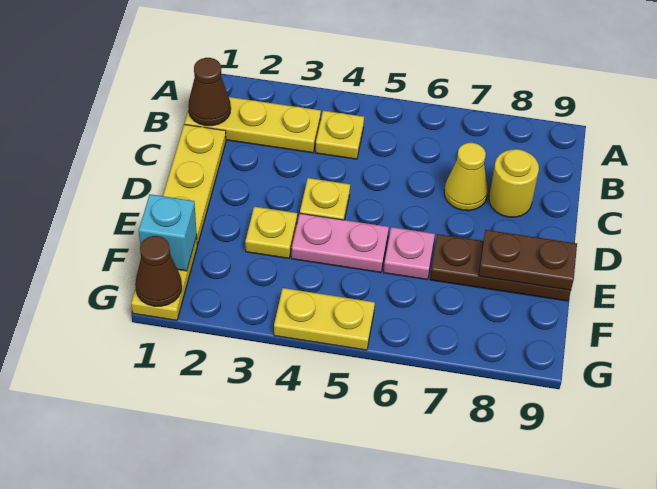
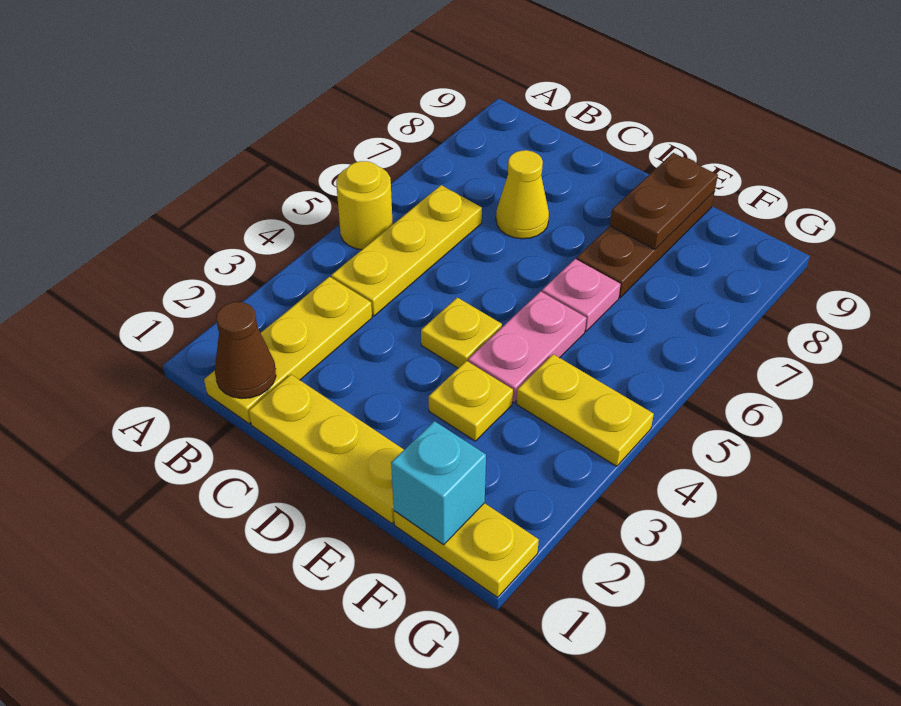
yellow plate B4 level 1 -> yellow plate B4:B6 level 1
yellow round brick C8 level 1 -> yellow round brick A5 level 1
brown cone G1 level 2 -> none
yellow plate G4:G5 level 1 -> yellow plate F4:G4 level 1

